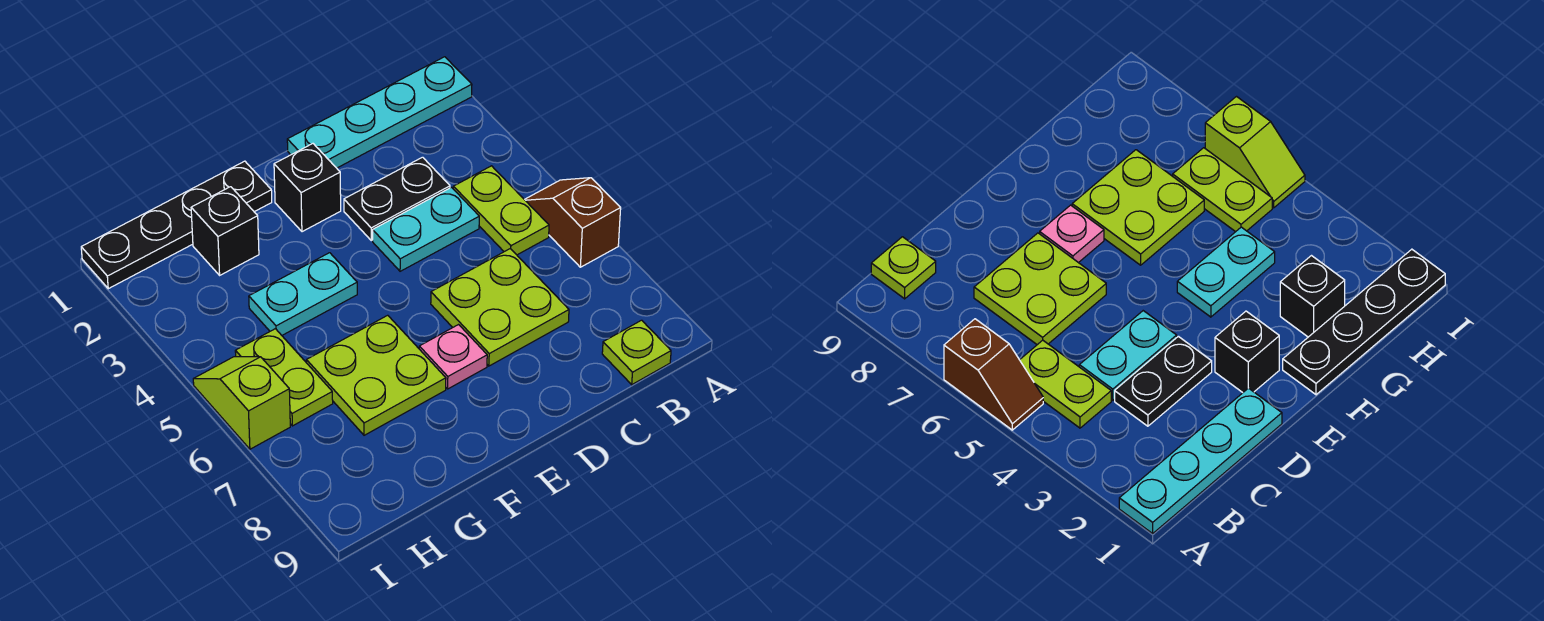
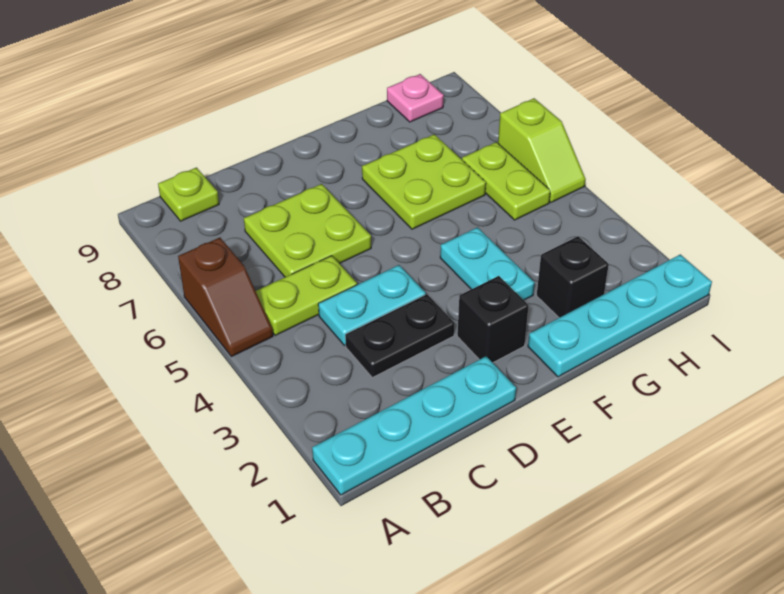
lime plate B4:B5 level 1 -> lime plate B5:C5 level 1
pink plate E7 level 1 -> pink plate H9 level 1
black plate F1:I1 level 1 -> cyan plate F1:I1 level 1
cyan plate F4:G4 level 1 -> cyan plate F3:F4 level 1

